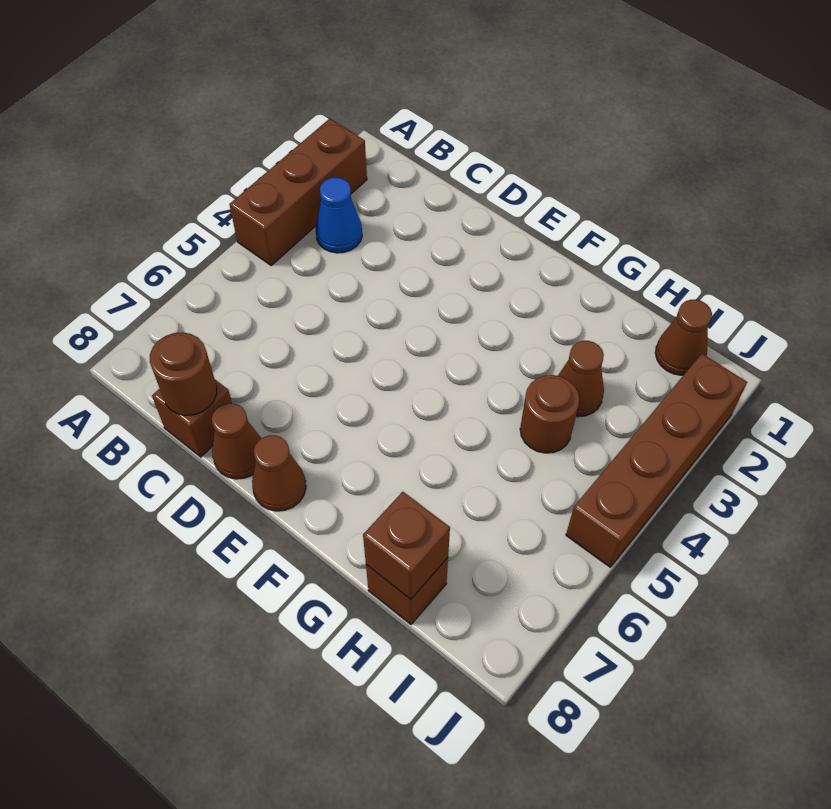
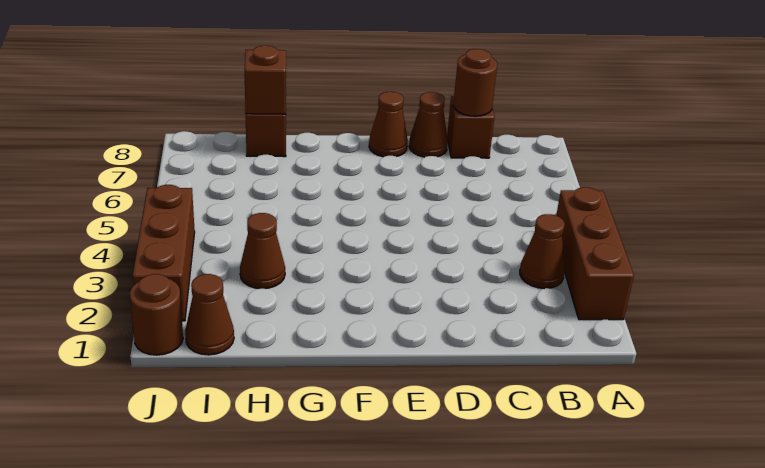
blue cone B3 level 1 -> brown cone B3 level 1
brown round brick H4 level 1 -> brown round brick J1 level 1
brown brick J2:J5 level 1 -> brown brick J2:J4 level 1

